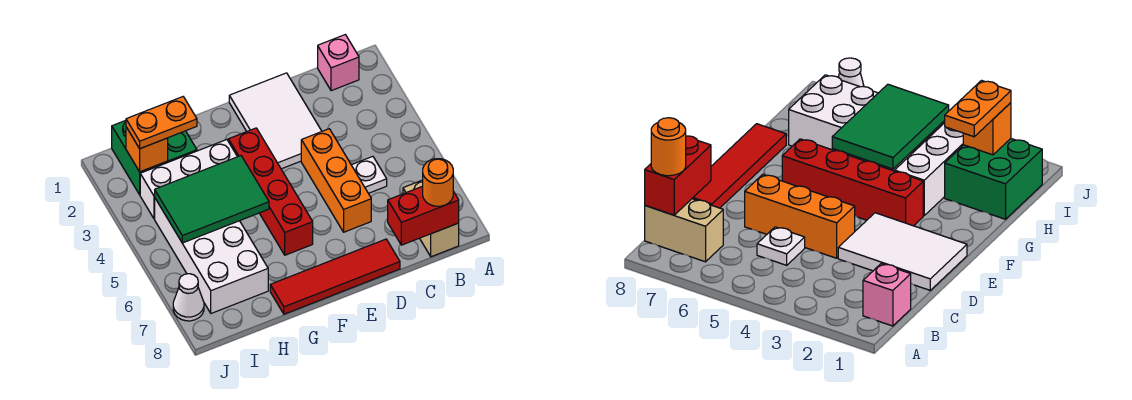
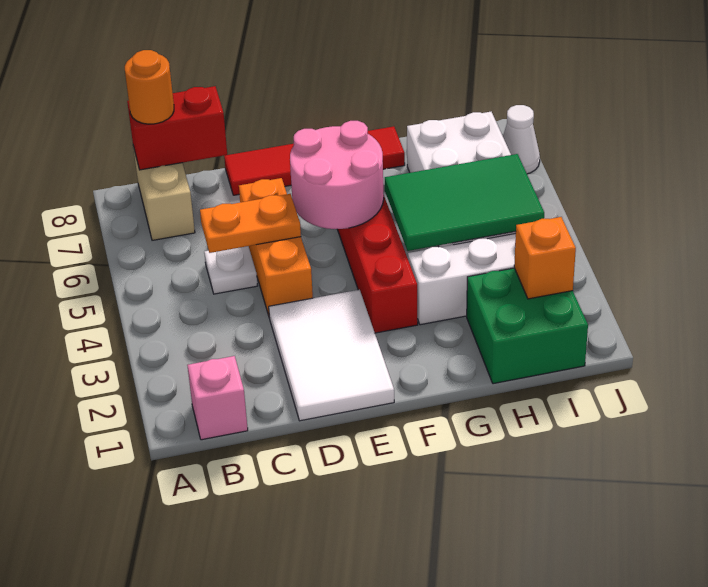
none -> pink round brick E5:F6 level 2
orange plate H2:I2 level 3 -> orange plate C5:D5 level 2

